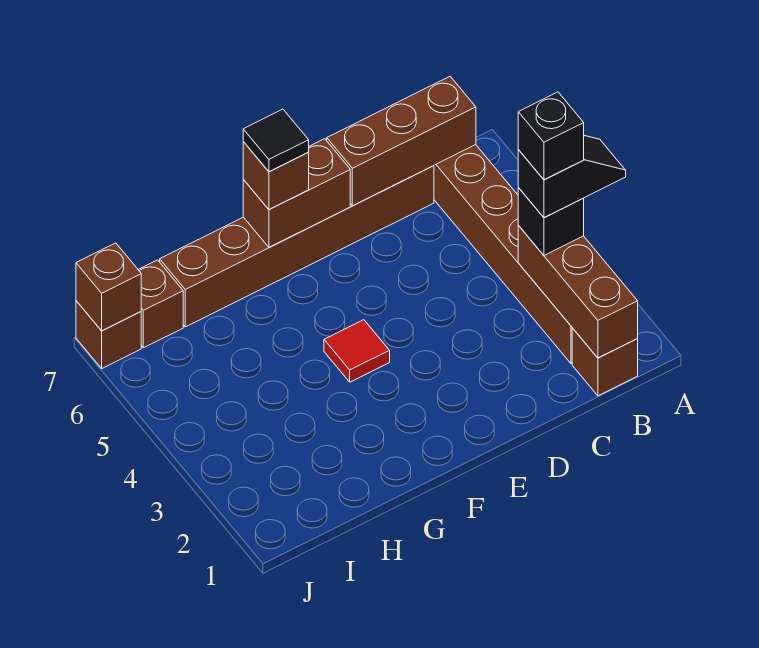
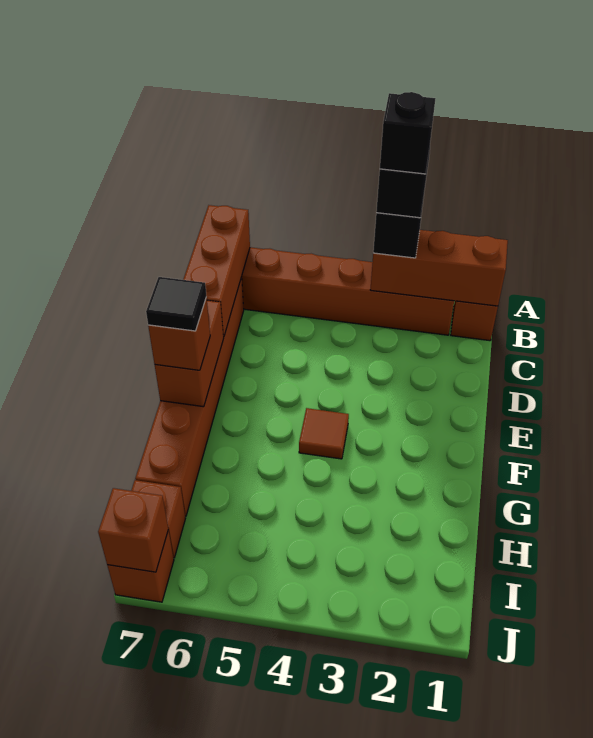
red tile F4 level 1 -> brown tile F4 level 1

